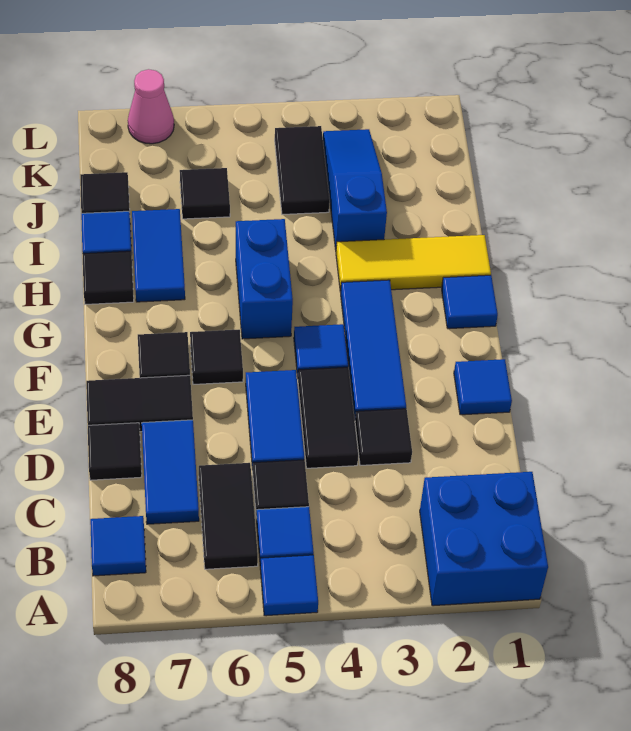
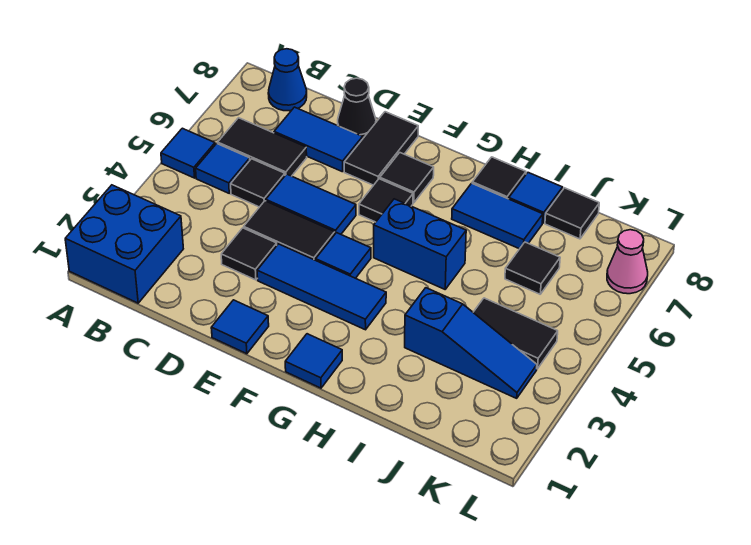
blue tile B8 level 1 -> blue cone B8 level 1
black tile D8 level 1 -> black cone D8 level 1
yellow tile H1:H3 level 1 -> none

